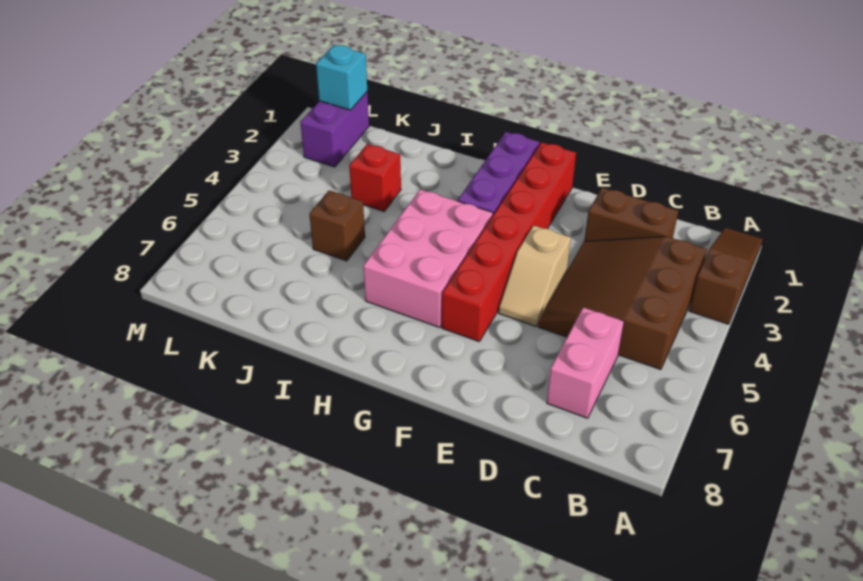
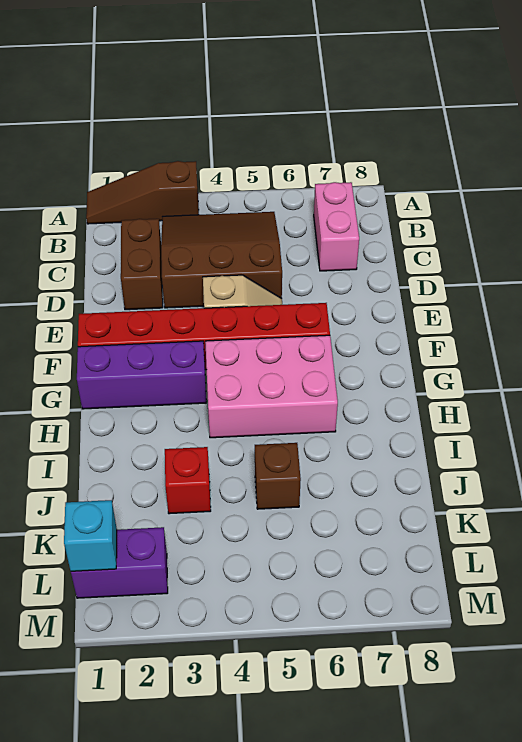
brown slope B3:D5 level 1 top B -> brown slope B3:D5 level 1 top D
pink brick C6:C7 level 1 -> pink brick B7:C7 level 1

